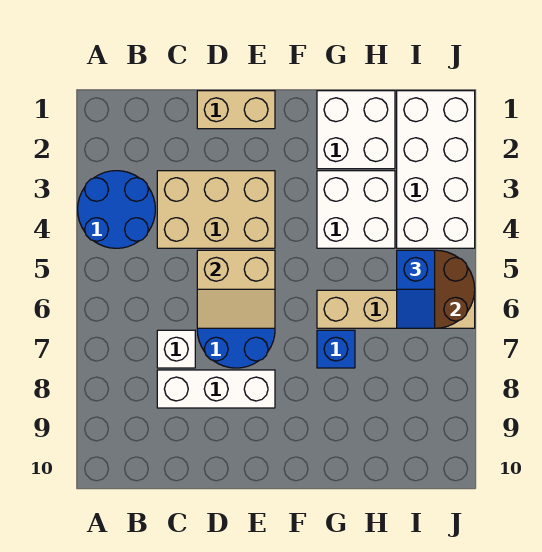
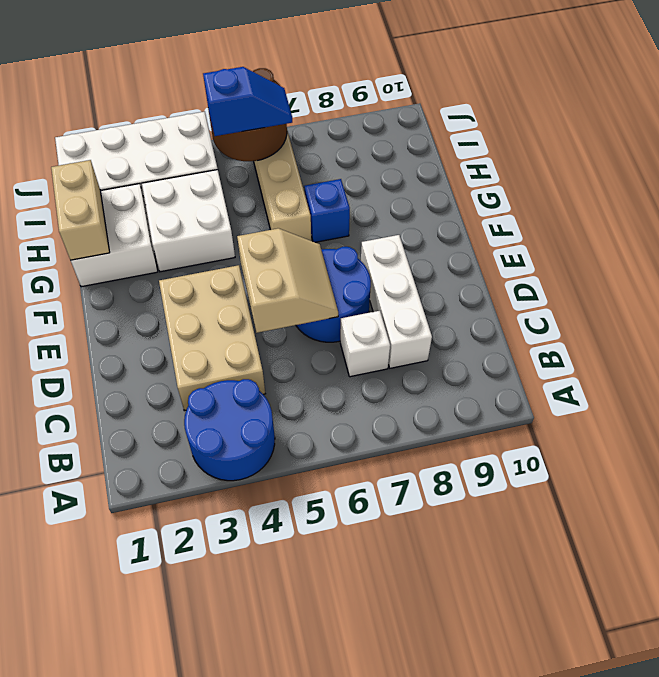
tan brick D1:E1 level 1 -> tan brick G1:H1 level 2

